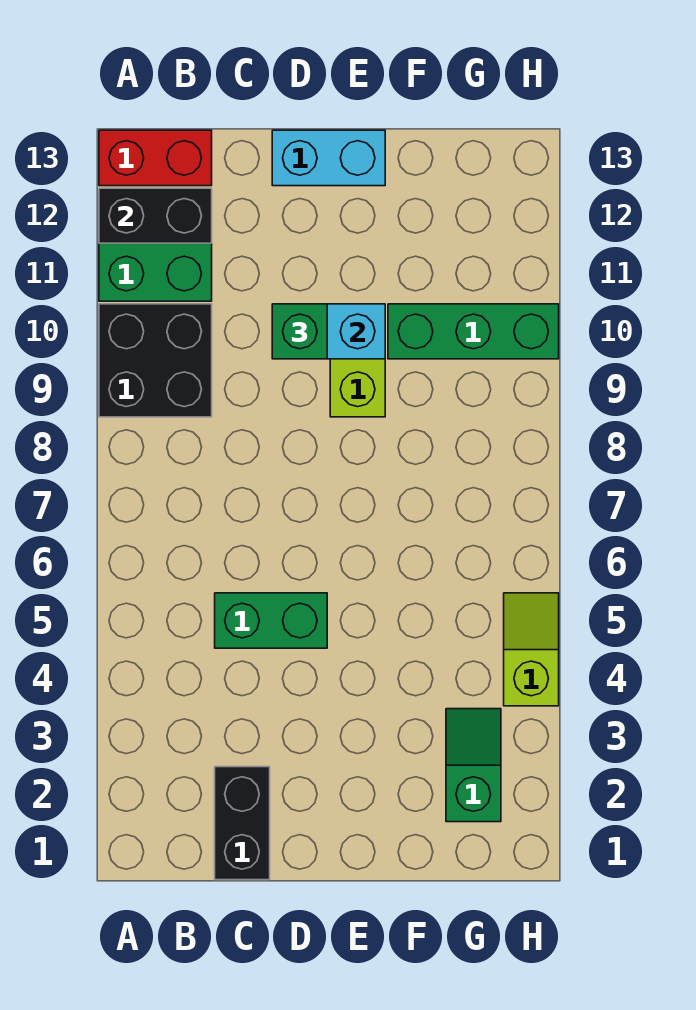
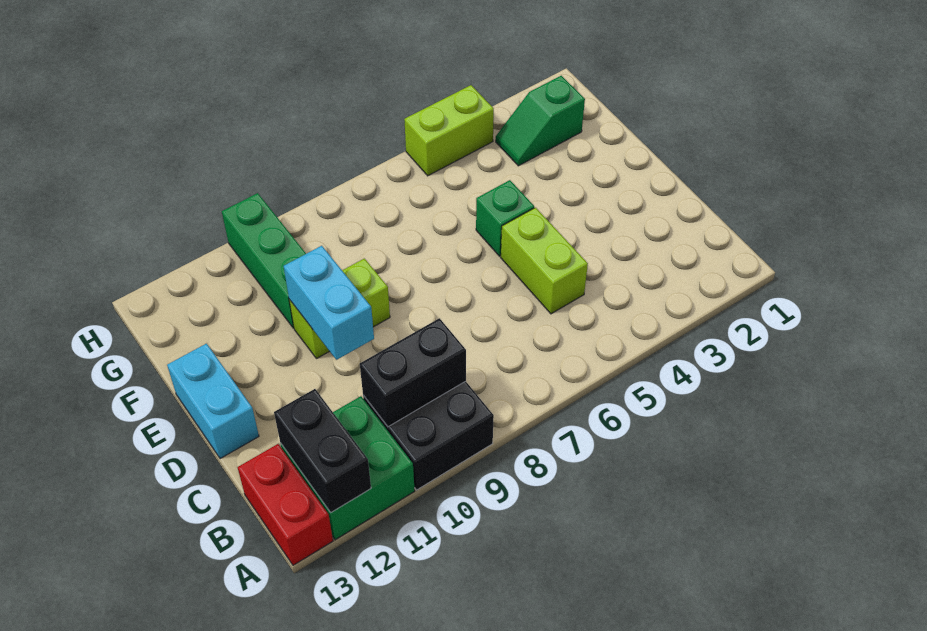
black brick C1:C2 level 1 -> black brick B9:B10 level 2
green brick C5:D5 level 1 -> lime brick C5:D5 level 1
green brick D10 level 3 -> green brick E5 level 1
lime slope H4:H5 level 1 top 4 -> lime brick H4:H5 level 1

